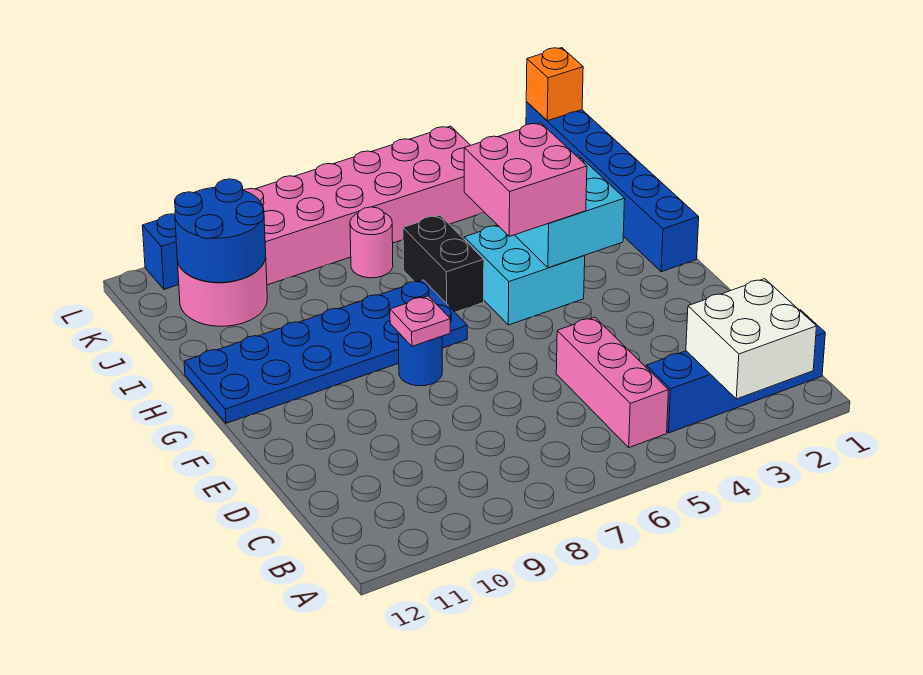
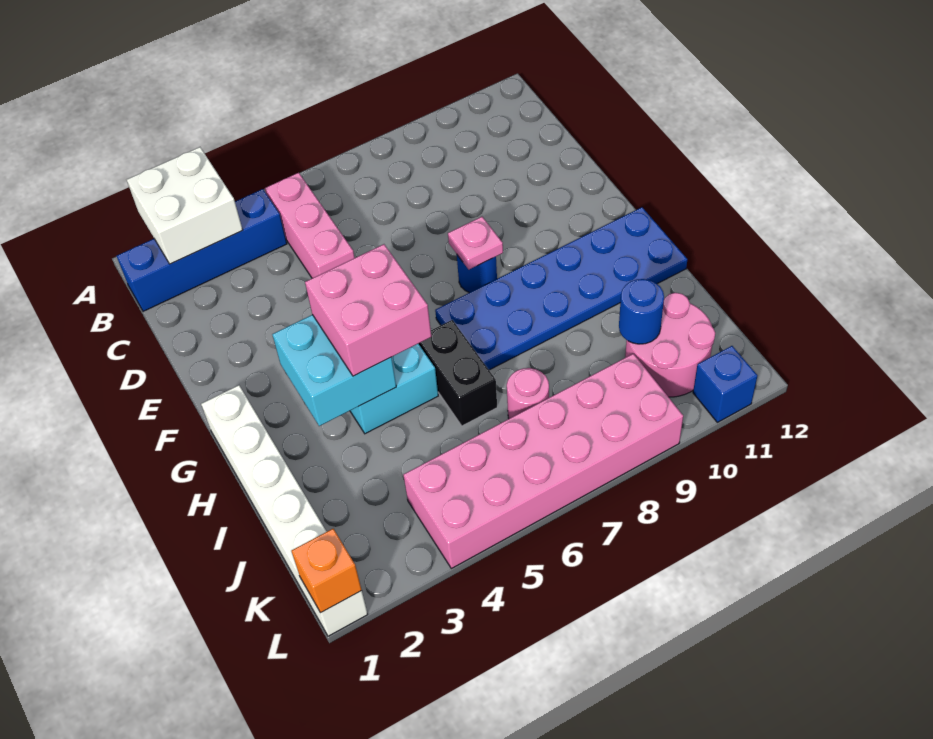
blue brick G1:L1 level 1 -> white brick G1:L1 level 1
blue round brick J10:K11 level 2 -> blue round brick J10 level 2

